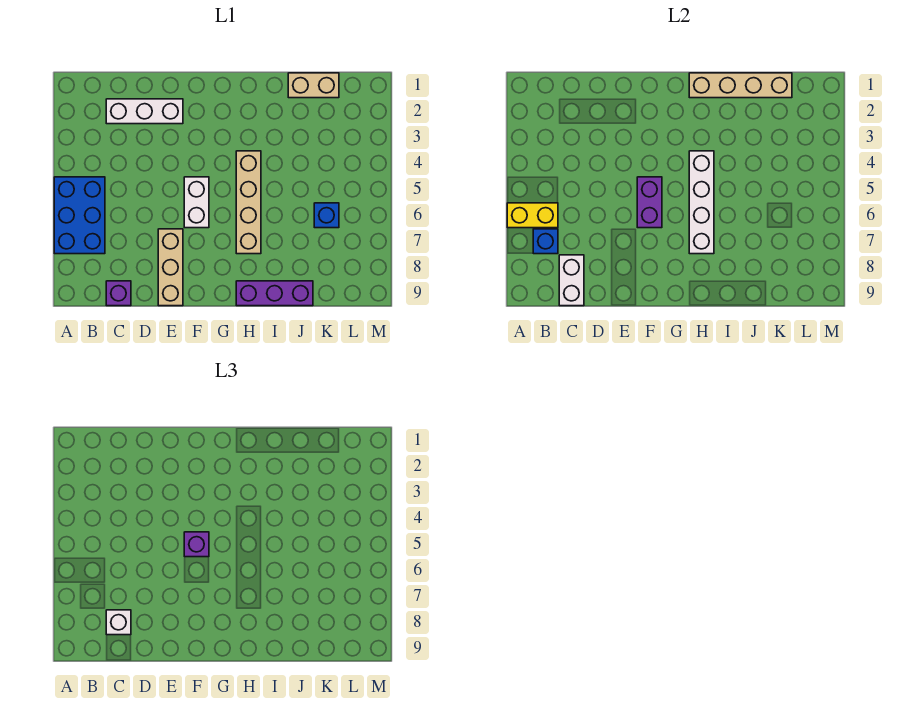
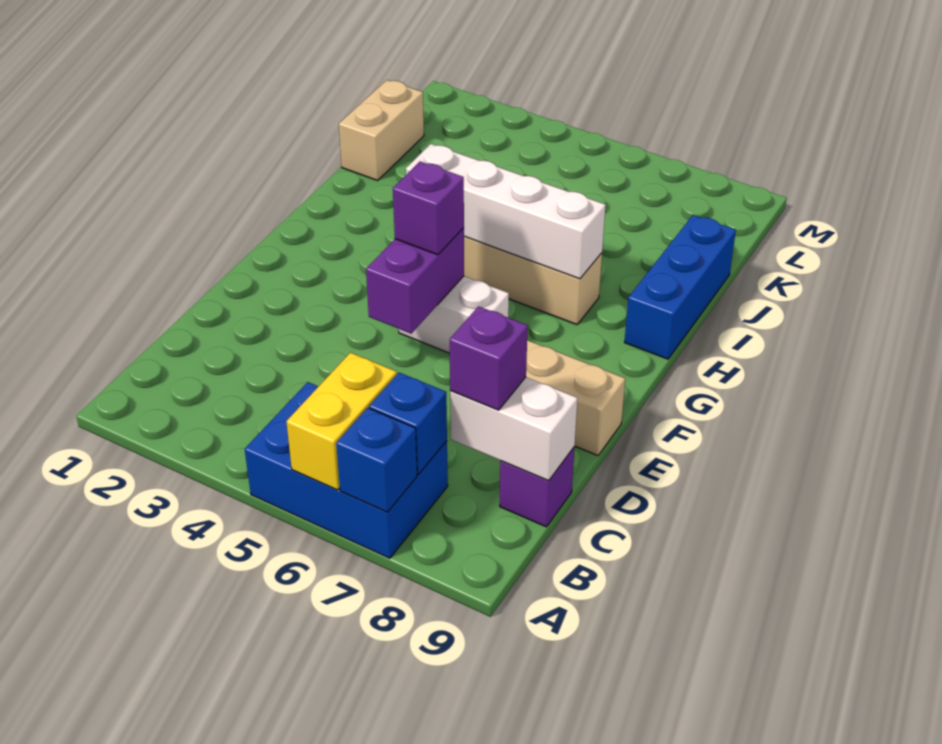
white brick C2:E2 level 1 -> none
white brick C8 level 3 -> purple brick C8 level 3
purple brick F5:F6 level 2 -> purple brick E5:F5 level 2
tan brick H1:K1 level 2 -> none
purple brick H9:J9 level 1 -> blue brick H9:J9 level 1
blue brick K6 level 1 -> blue brick A7 level 2

